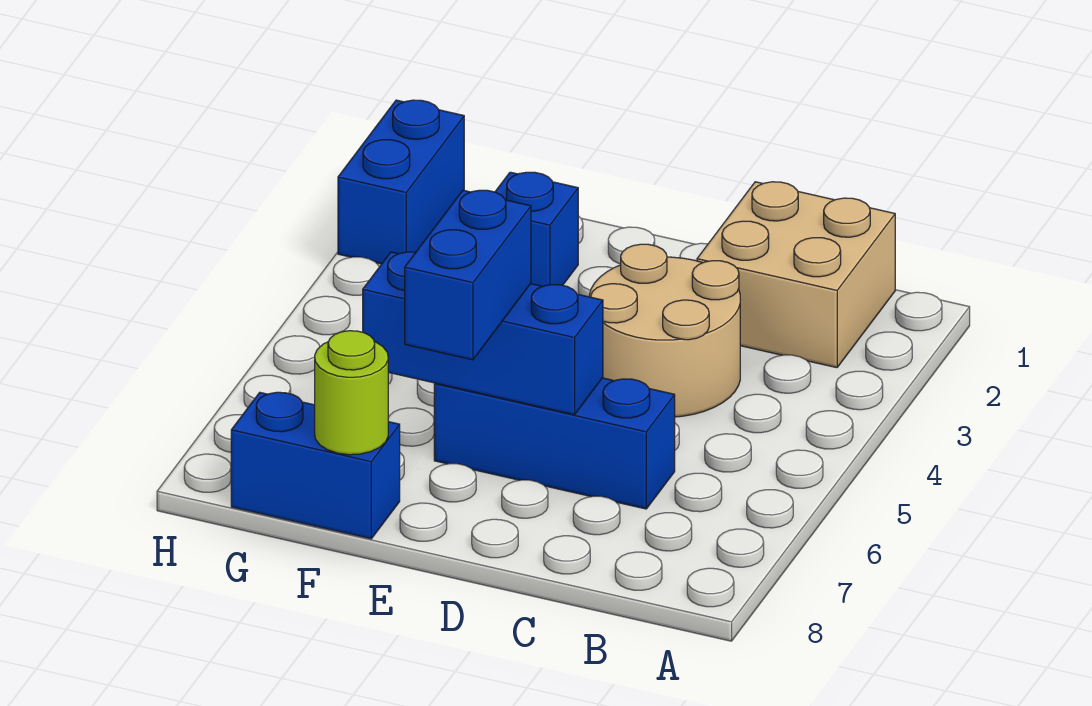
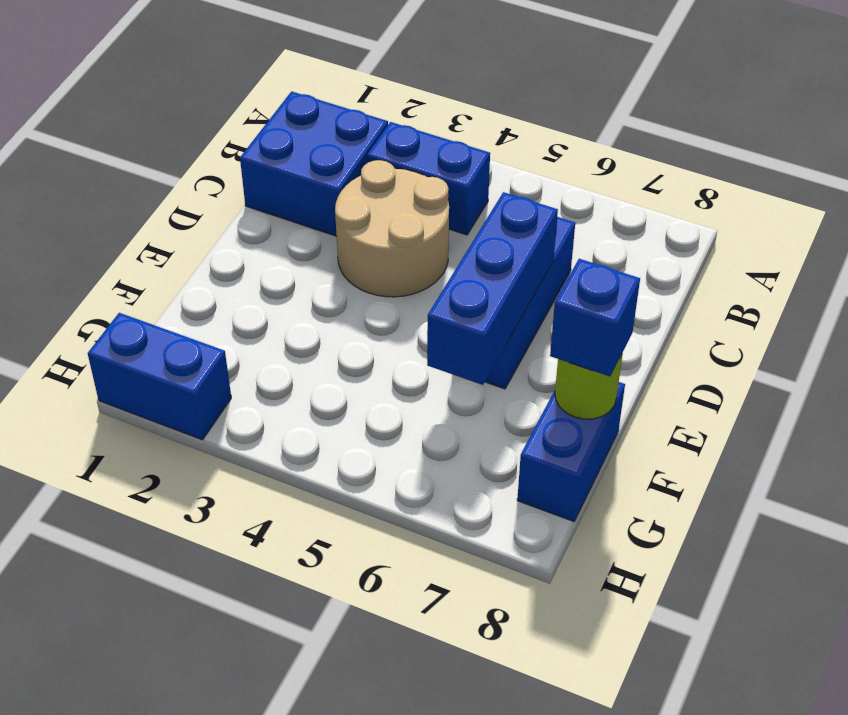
tan brick B1:C2 level 1 -> blue brick B1:C2 level 1
blue brick E6:E7 level 3 -> blue brick B3:B4 level 1
blue brick F2 level 1 -> blue brick F8 level 3

